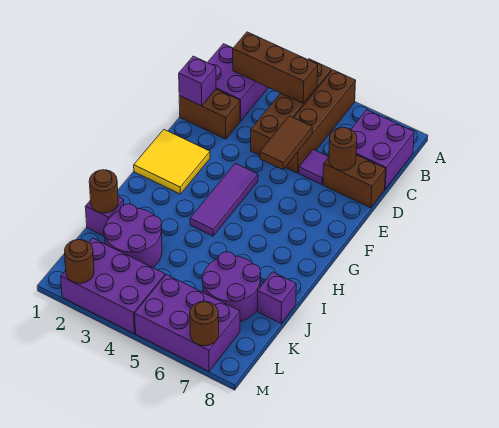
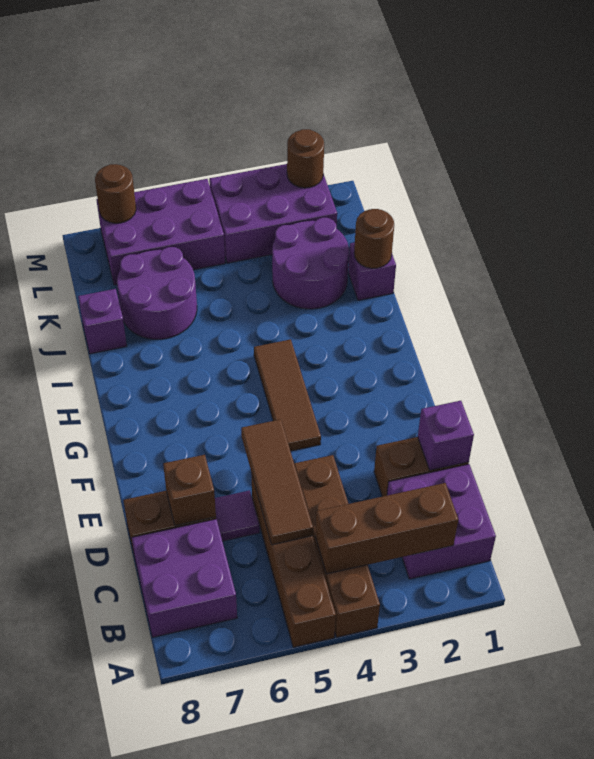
brown tile D5:E5 level 2 -> brown tile C5:E5 level 2
brown round brick D7 level 2 -> brown brick D7 level 2
yellow tile F1:G2 level 1 -> none
purple tile F4:H4 level 1 -> brown tile F4:H4 level 1

